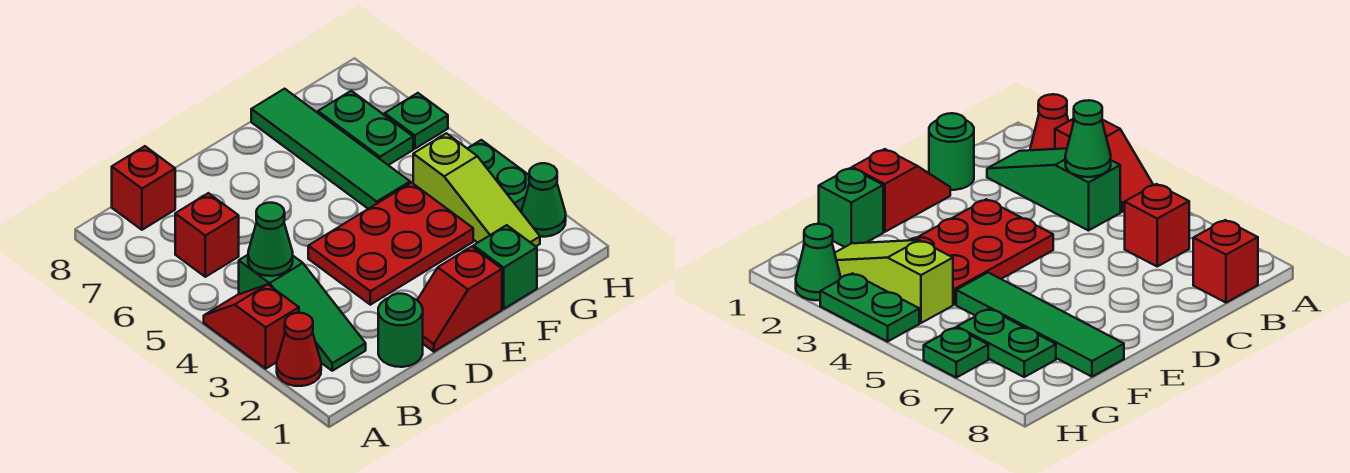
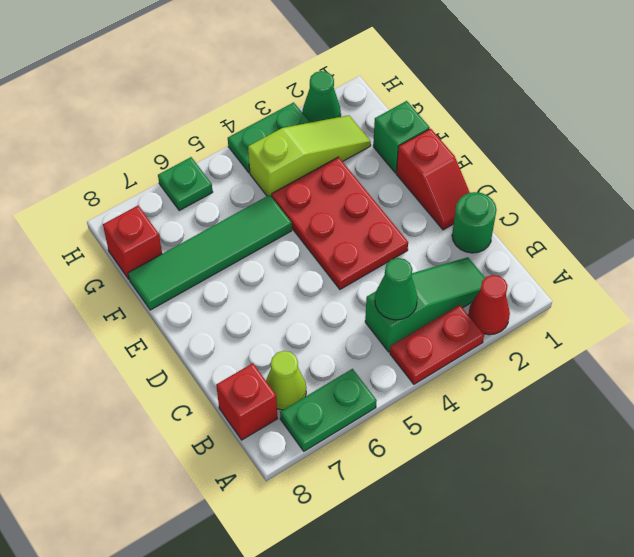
red slope A3:A4 level 1 top 3 -> red plate A3:A4 level 1
red brick B6 level 1 -> red brick G8 level 1
none -> lime cone B7 level 1
green plate G6:G7 level 1 -> green plate A6:A7 level 1

